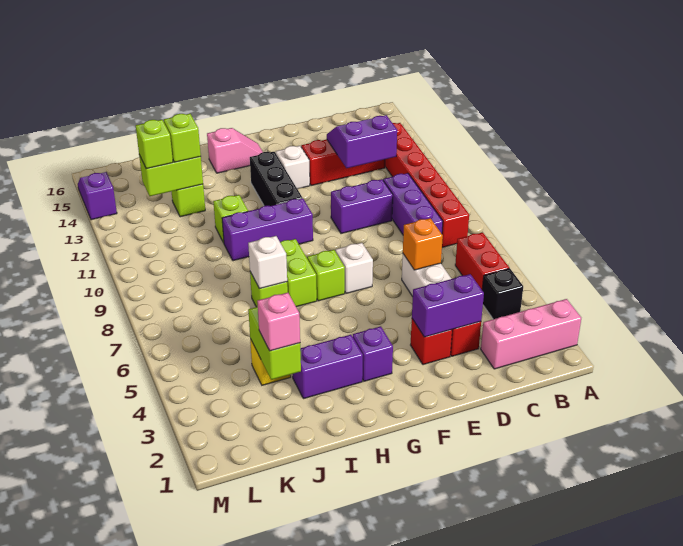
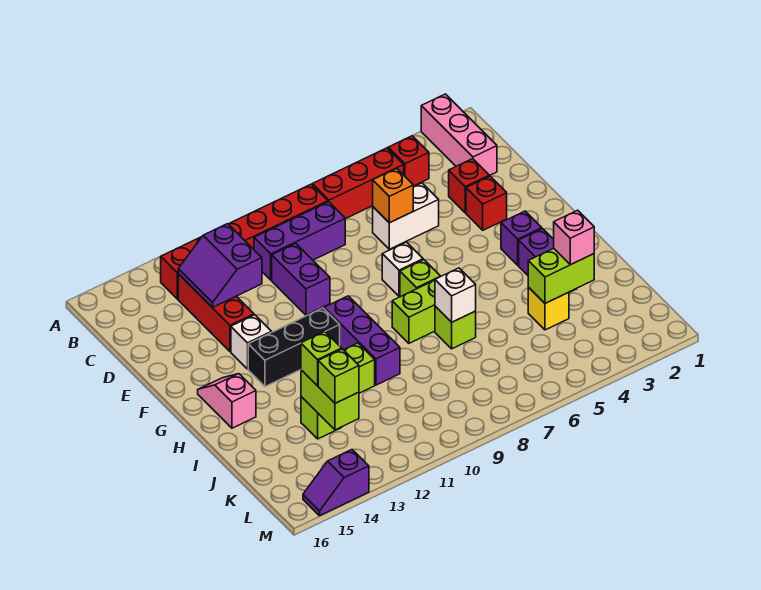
black brick B4 level 1 -> red brick B4 level 1
red brick B5:B6 level 1 -> red brick B5:B7 level 1
purple brick D3:E3 level 2 -> none

